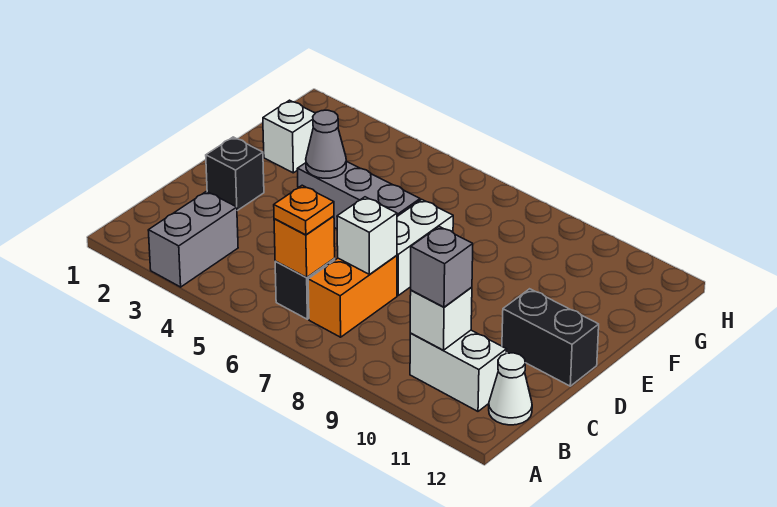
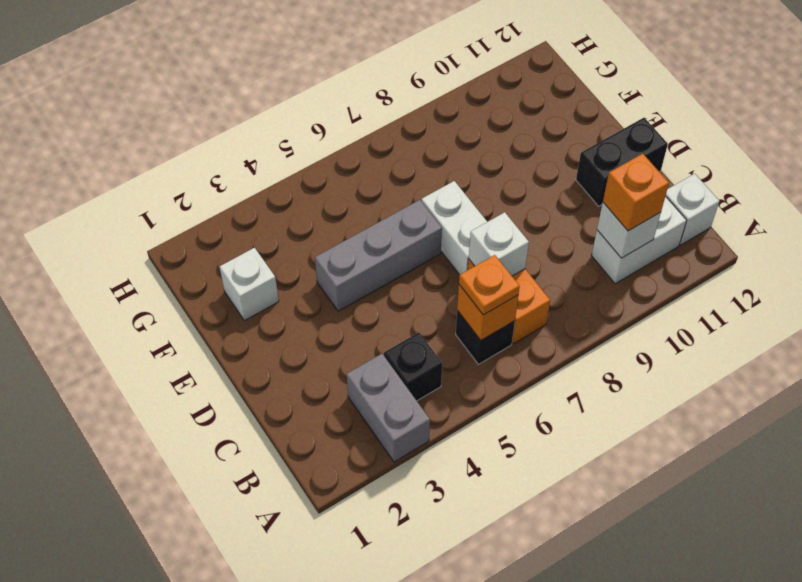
grey brick B10 level 3 -> orange brick B10 level 3
white cone B12 level 1 -> white brick B12 level 1
black brick D2 level 1 -> black brick B4 level 1
grey cone E4 level 2 -> none

